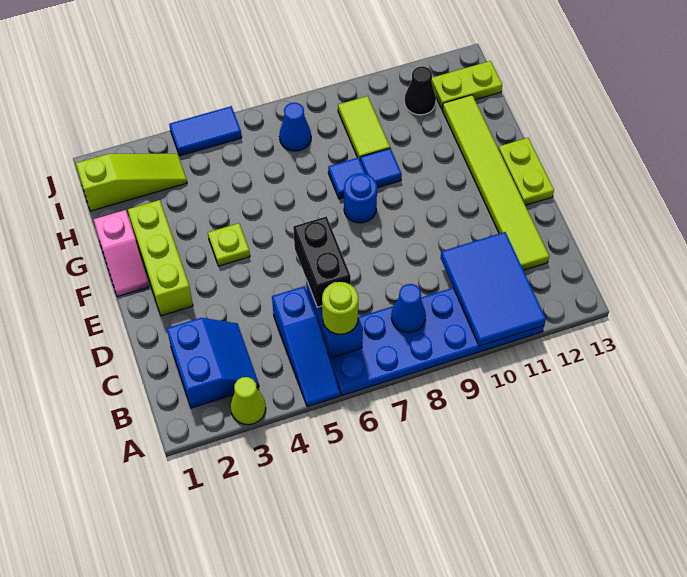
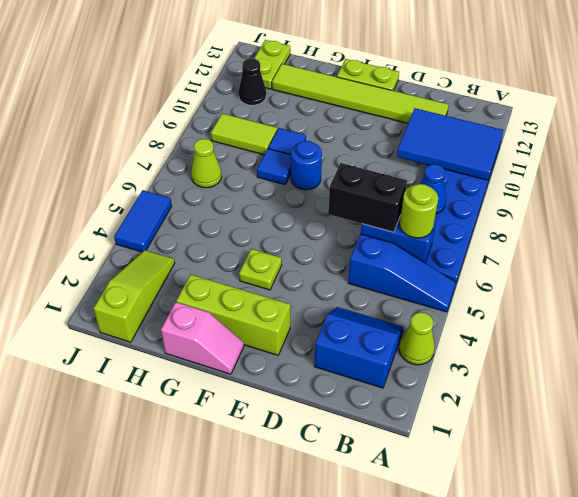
blue cone I7 level 1 -> lime cone I7 level 1

